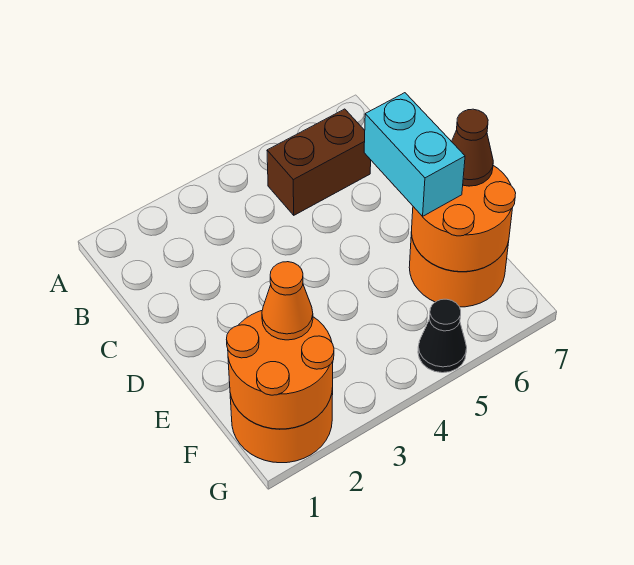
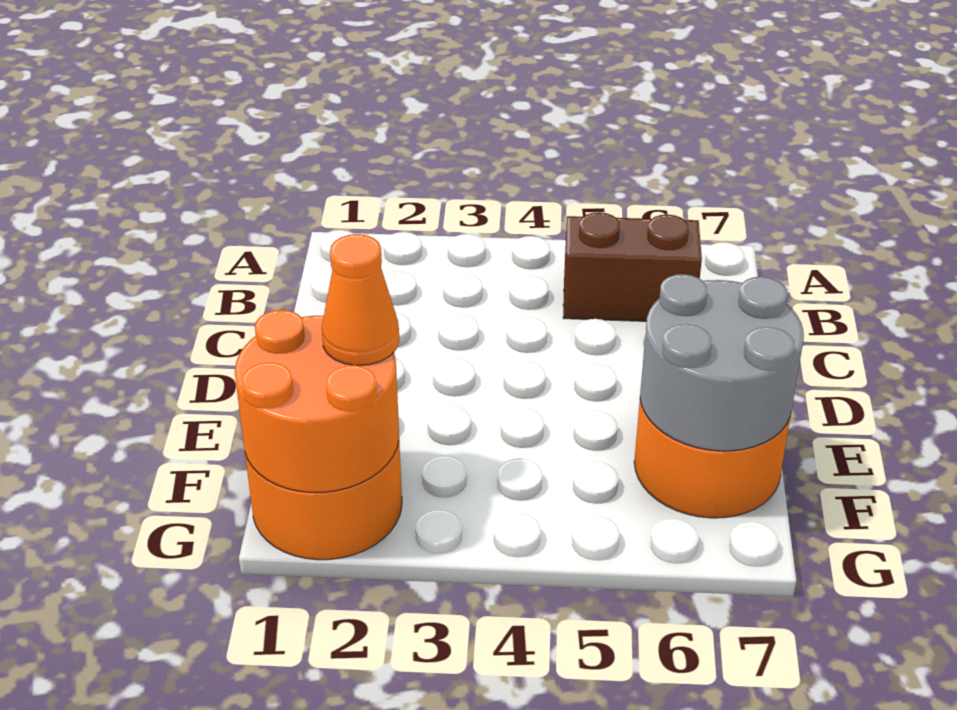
cyan brick D6:E6 level 3 -> none
orange round brick E6:F7 level 2 -> grey round brick E6:F7 level 2
brown cone E7 level 3 -> none
black cone G5 level 1 -> none

